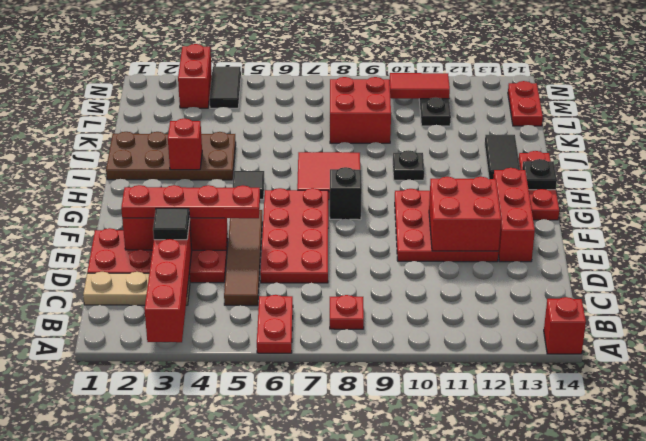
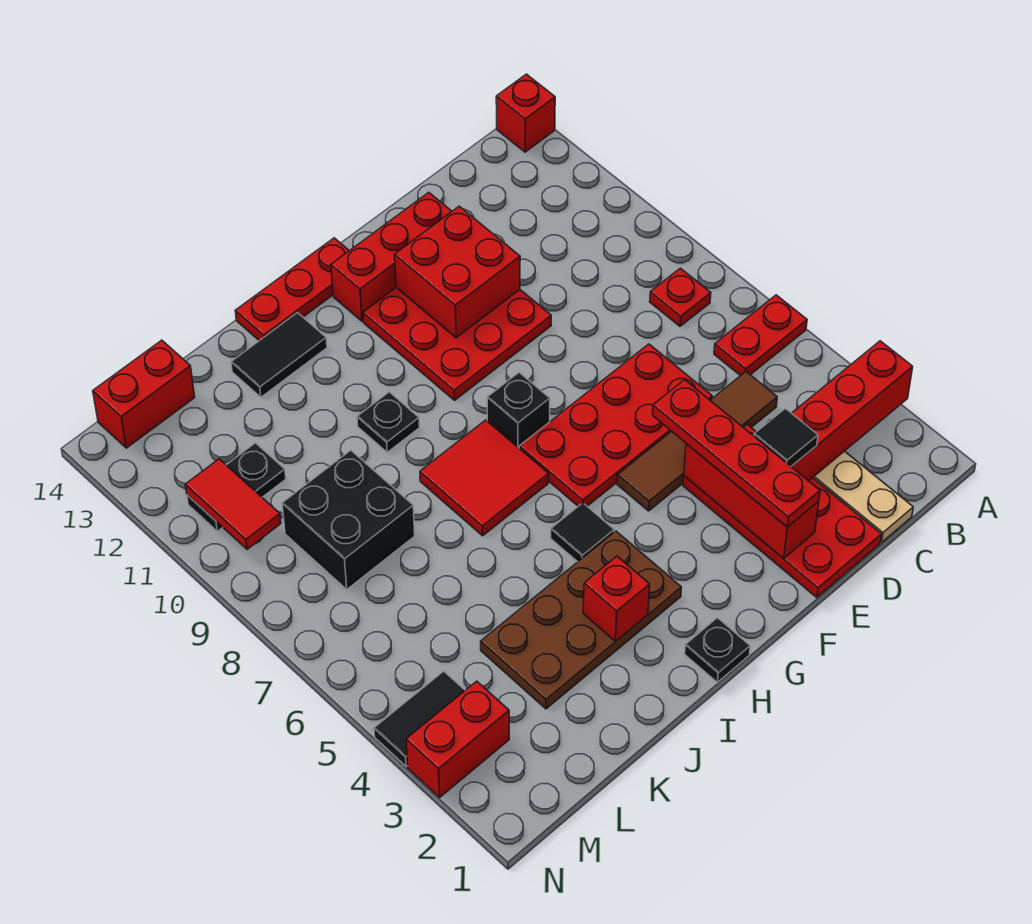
black plate H14 level 2 -> black plate H1 level 1
brown plate I1:J4 level 1 -> brown plate H3:K4 level 1
red brick K8:L9 level 1 -> black brick K8:L9 level 1
red plate L14:M14 level 1 -> red brick L14:M14 level 1

